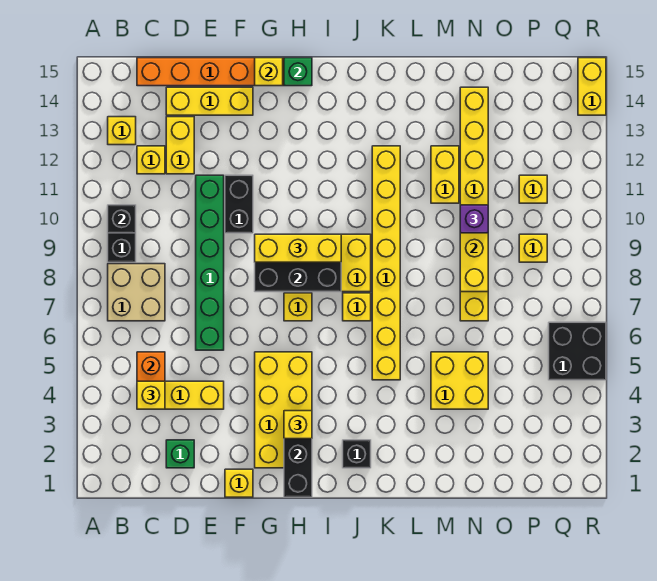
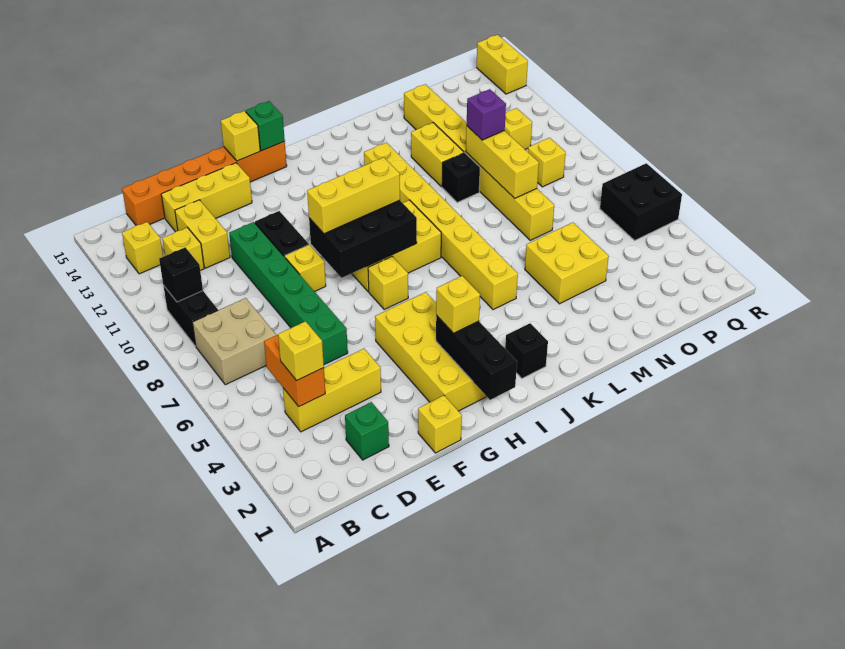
yellow brick J7 level 1 -> yellow brick F9 level 1
none -> black brick M10 level 1

